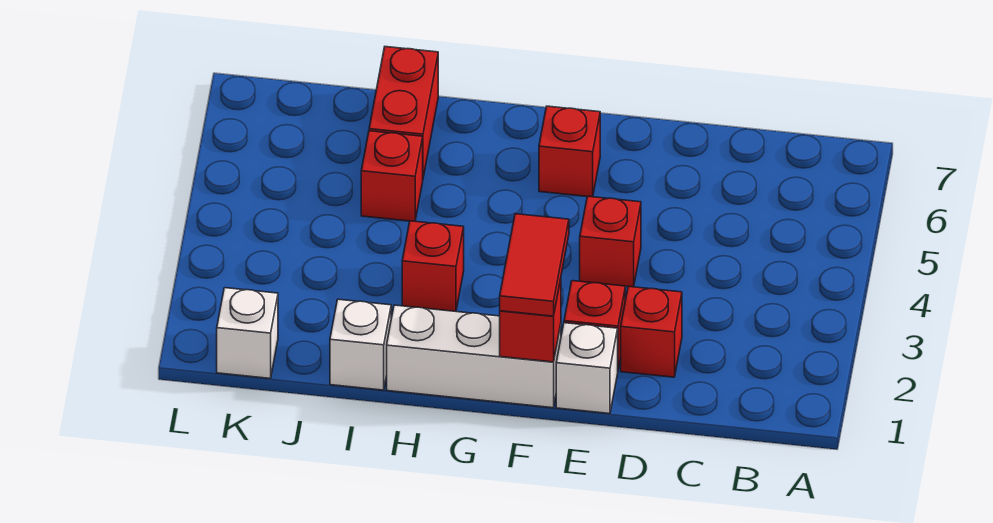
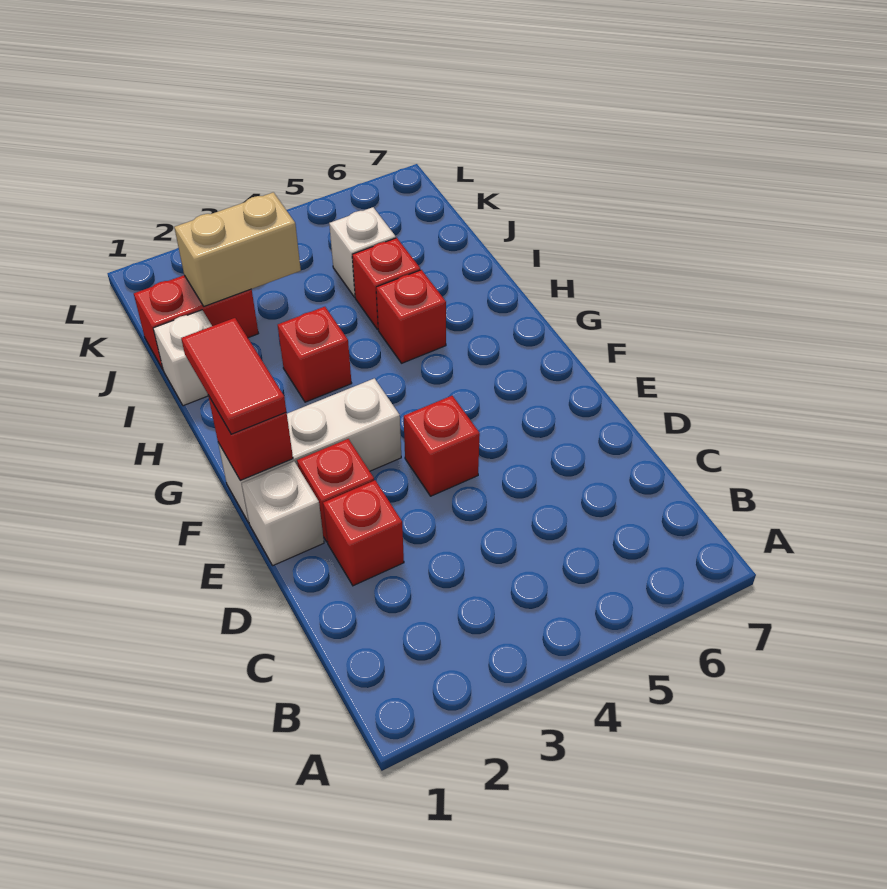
white brick F1:H1 level 1 -> white brick F1:F3 level 1
red tile F1:F2 level 3 -> red tile F1:G1 level 3
red brick F6 level 1 -> red brick H5 level 1
red brick I6:I7 level 1 -> red brick J1:J2 level 1
none -> tan brick J2:J3 level 2
white brick K1 level 1 -> white brick J5 level 1

